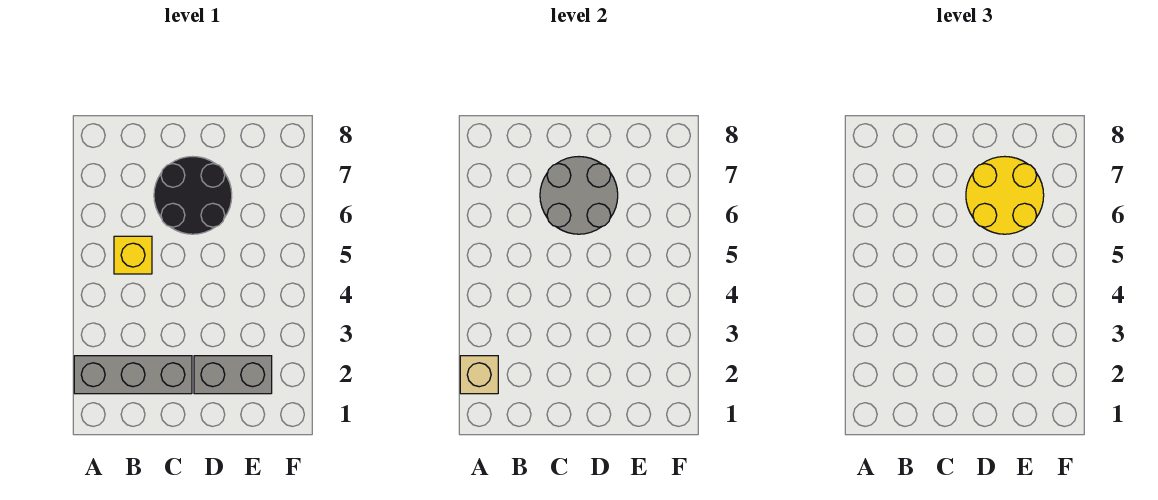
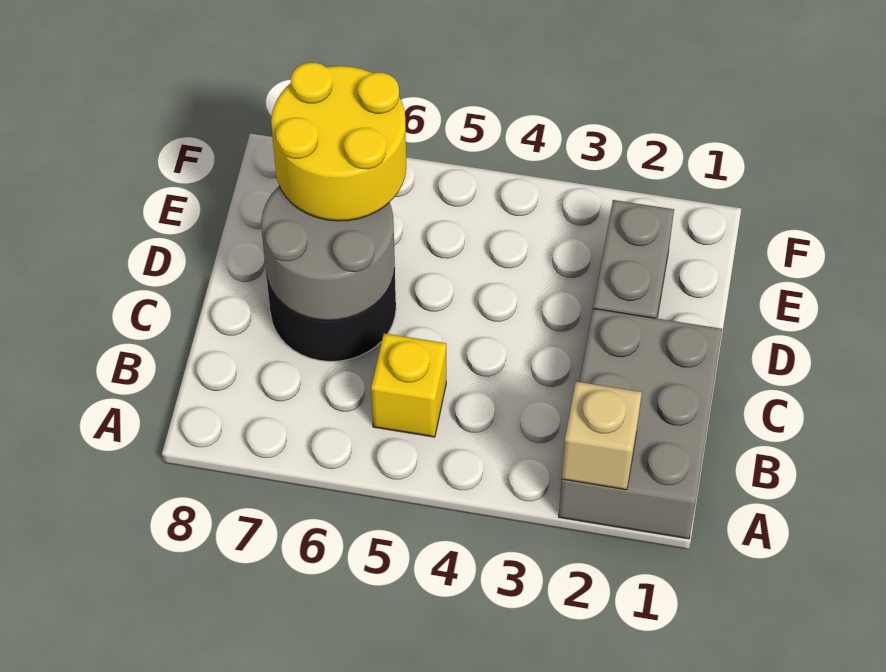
grey brick A2:C2 level 1 -> grey brick A1:C2 level 1

